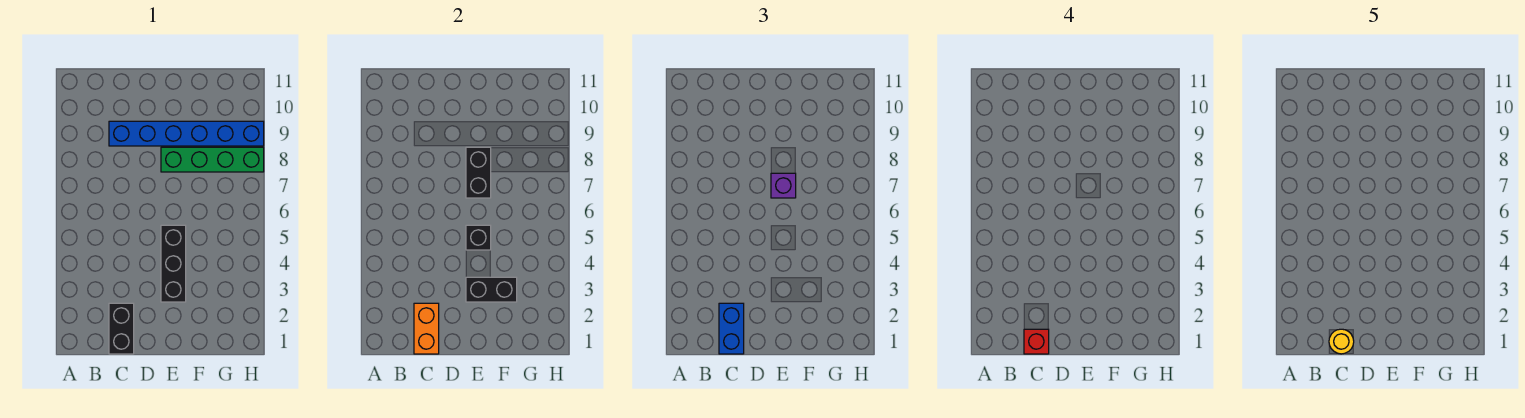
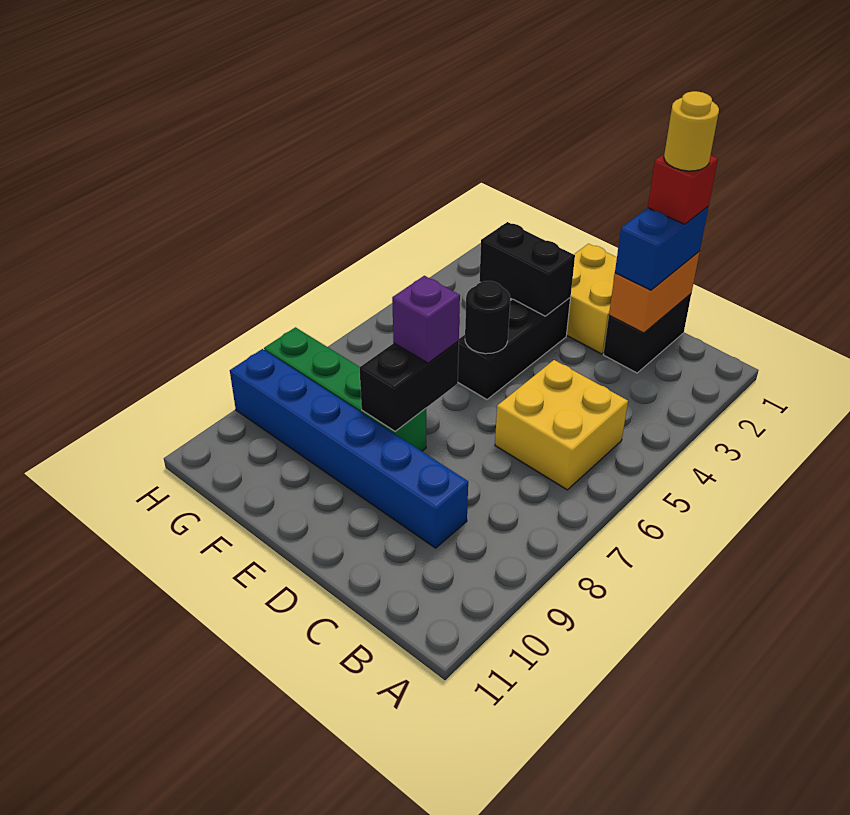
none -> yellow brick B5:C6 level 1
none -> yellow brick D1:E2 level 1
black brick E5 level 2 -> black round brick E5 level 2

